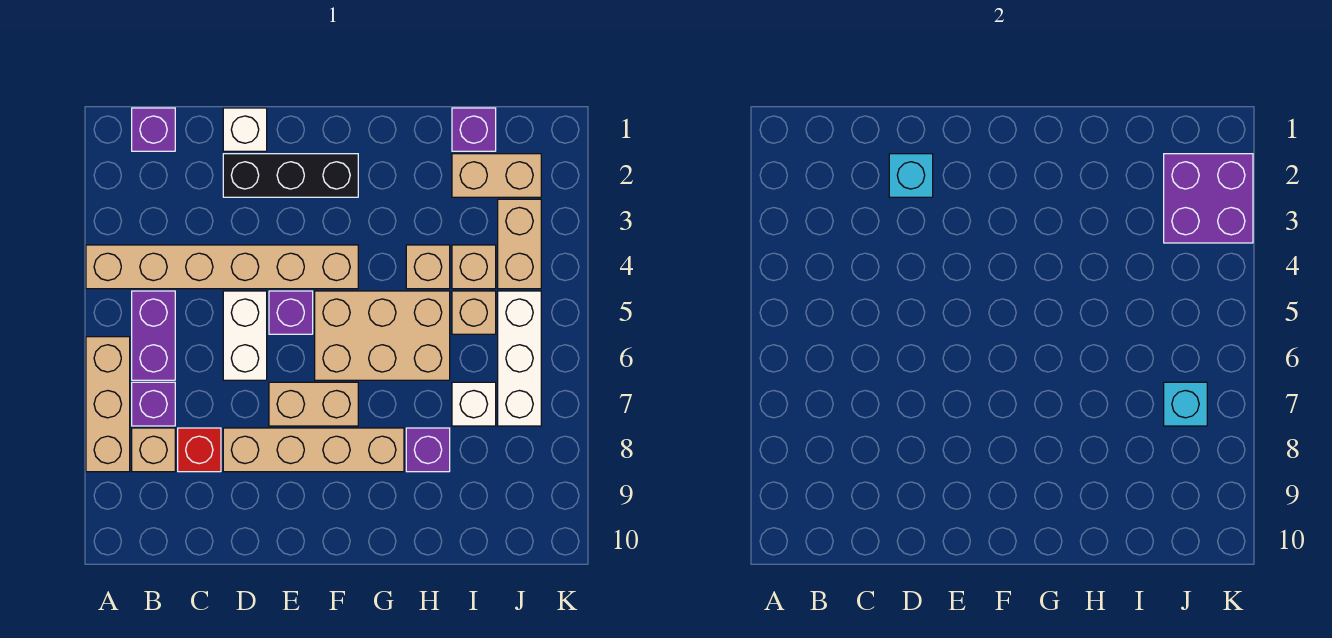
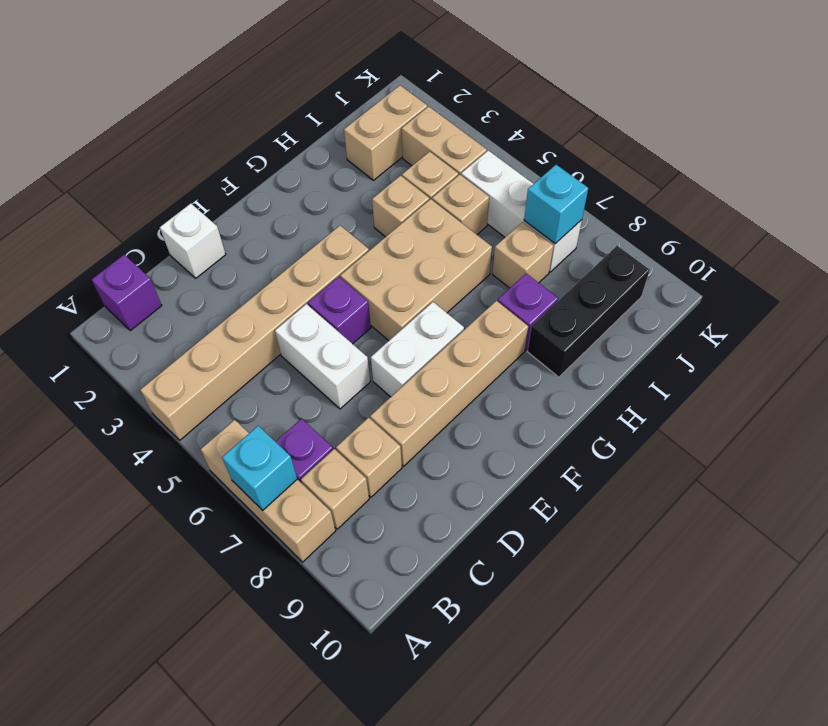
purple brick B5:B6 level 1 -> none
red brick C8 level 1 -> tan brick C8 level 1
black brick D2:F2 level 1 -> black brick H9:J9 level 1
cyan brick D2 level 2 -> cyan brick A7 level 2
tan brick E7:F7 level 1 -> white brick E7:F7 level 1
purple brick I1 level 1 -> none
white brick I7 level 1 -> tan brick I7 level 1
purple brick J2:K3 level 2 -> none

